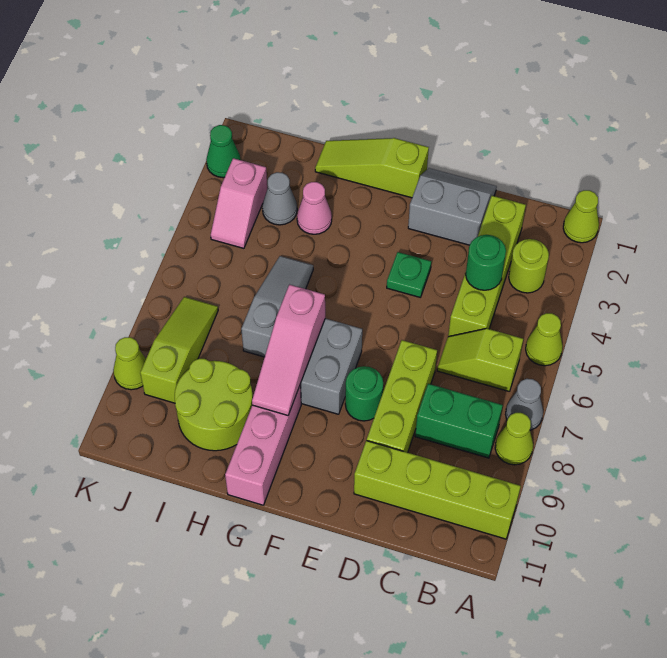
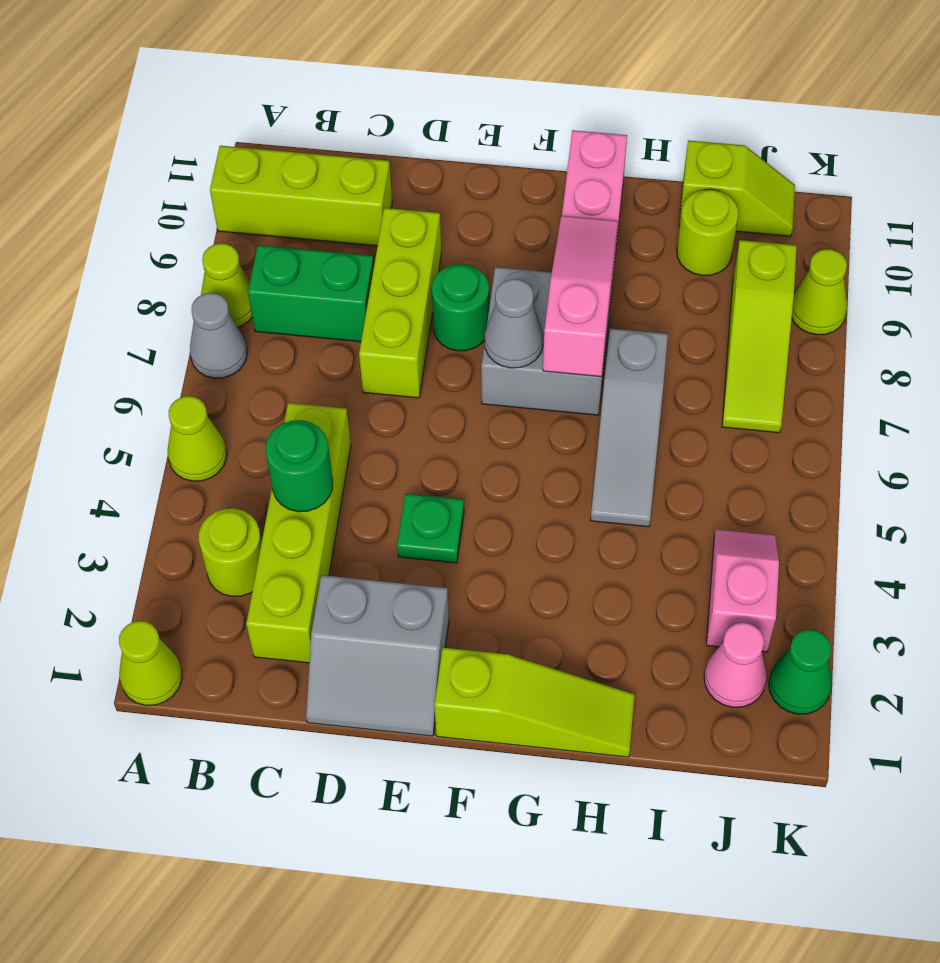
lime brick A10:D10 level 1 -> lime brick A10:C10 level 1
lime slope B6:C6 level 1 top B -> lime slope I11:J11 level 1 top I
pink cone H3 level 1 -> pink cone J2 level 1
lime round brick H9:I10 level 1 -> lime round brick I10 level 1
grey cone I3 level 1 -> grey cone F7 level 2

